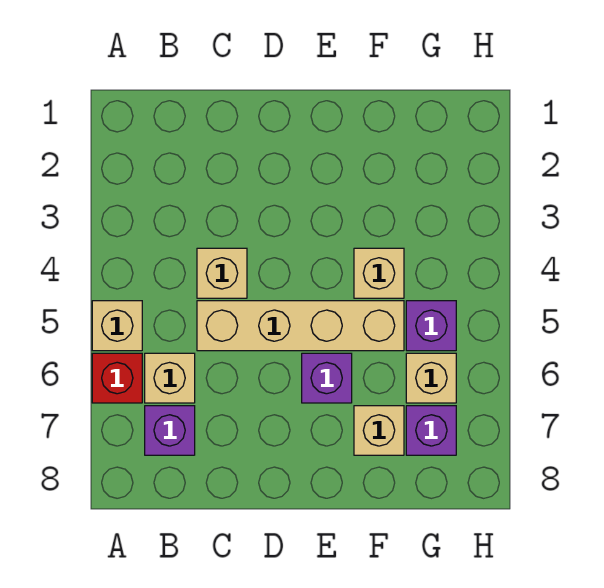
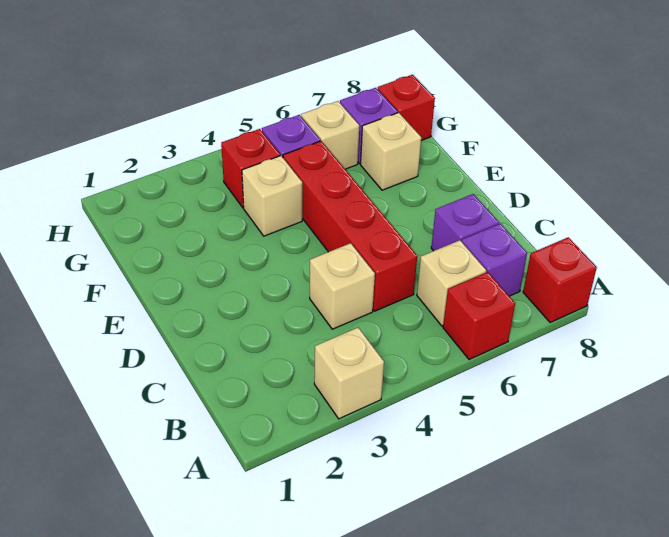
tan brick A5 level 1 -> tan brick A3 level 1
none -> red brick A8 level 1
tan brick C5:F5 level 1 -> red brick C5:F5 level 1
purple brick E6 level 1 -> purple brick C7 level 1
none -> red brick G4 level 1
none -> red brick G8 level 1

